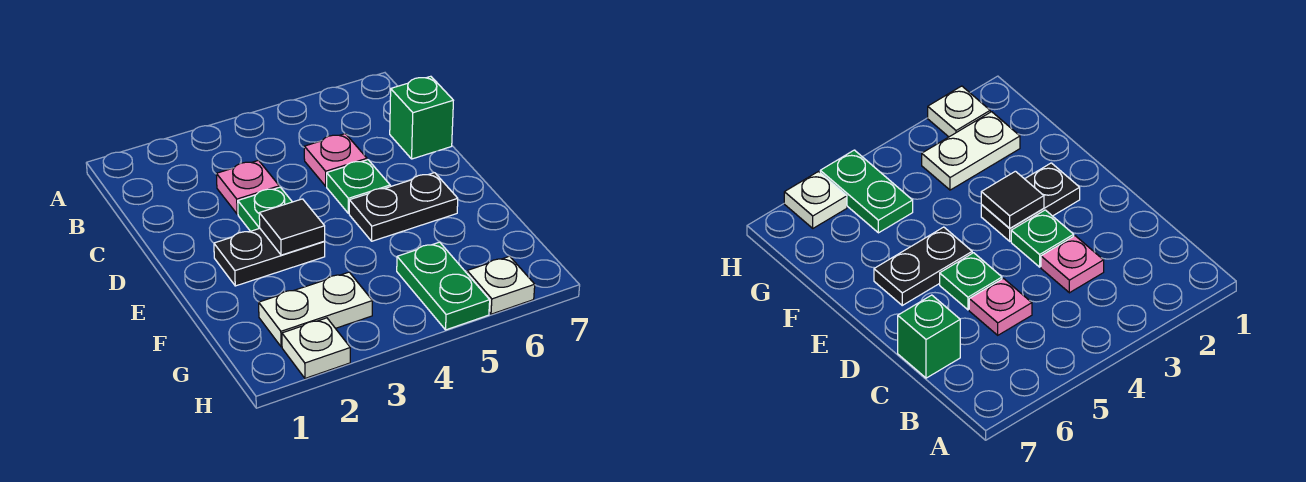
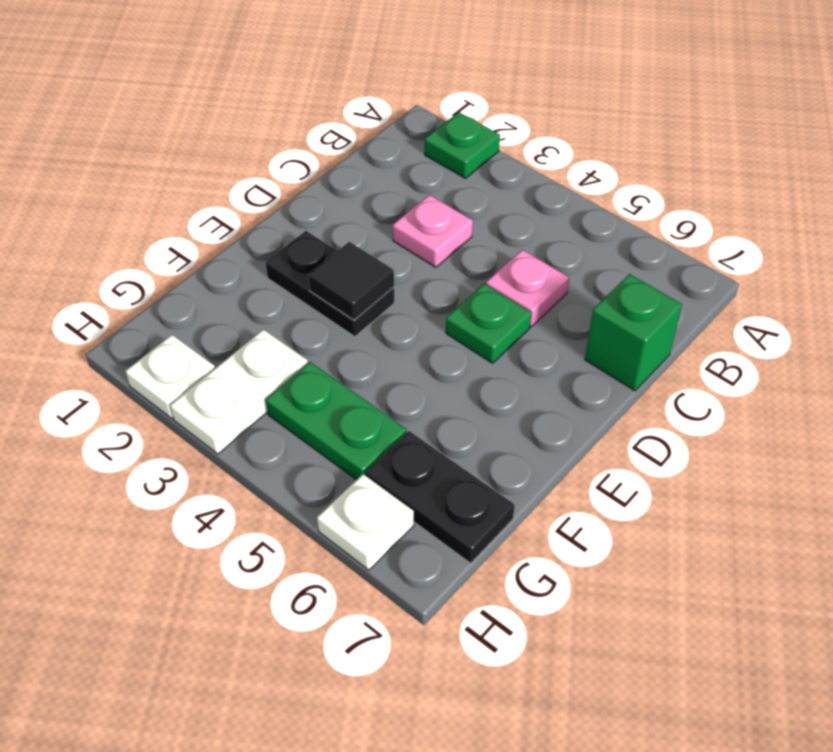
green plate D3 level 1 -> green plate A2 level 1
black plate E5:E6 level 1 -> black plate G6:G7 level 1
white plate G2:G3 level 1 -> white plate G3:H3 level 1
green plate G5:H5 level 1 -> green plate G4:G5 level 1

